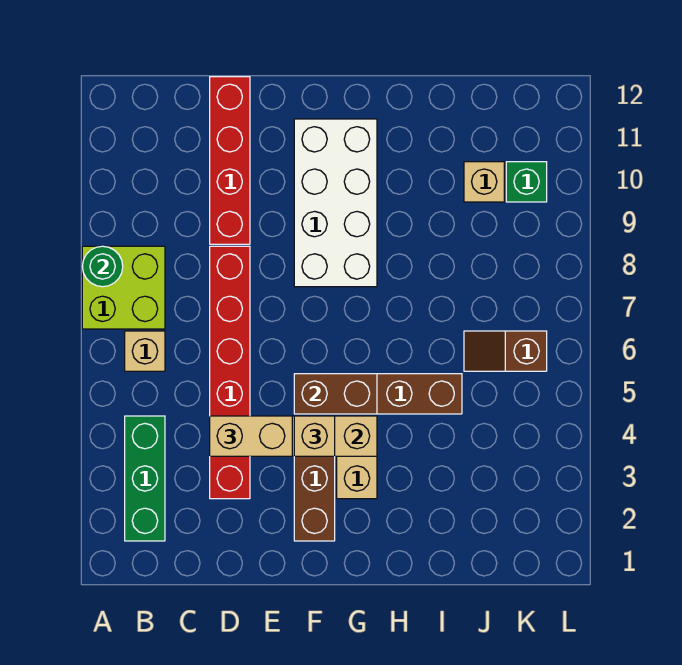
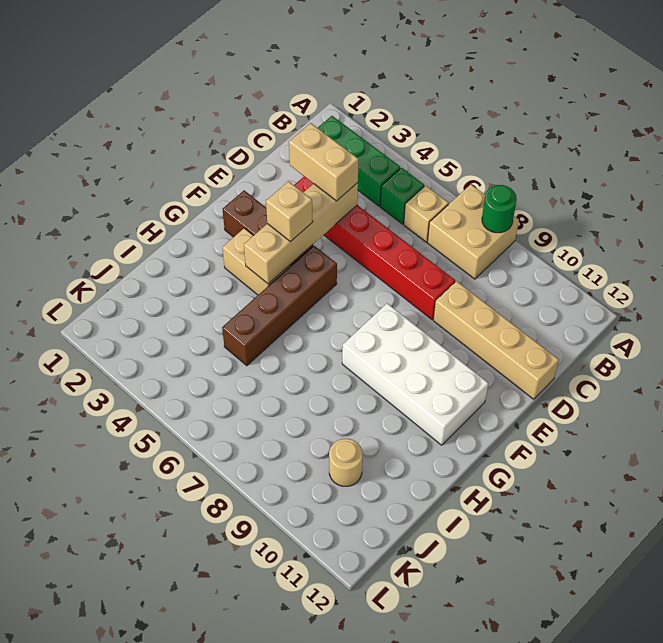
lime brick A7:B8 level 1 -> tan brick A7:B8 level 1
tan brick D4:E4 level 3 -> tan brick D3:D4 level 3
red brick D9:D12 level 1 -> tan brick D9:D12 level 1
brown brick F5:G5 level 2 -> none
brown slope J6:K6 level 1 top K -> none
tan brick J10 level 1 -> tan round brick J10 level 1
green brick K10 level 1 -> green brick B5 level 1

